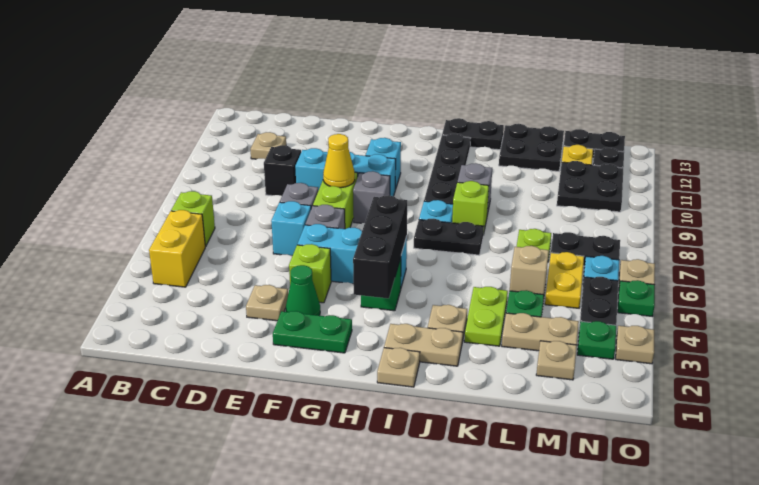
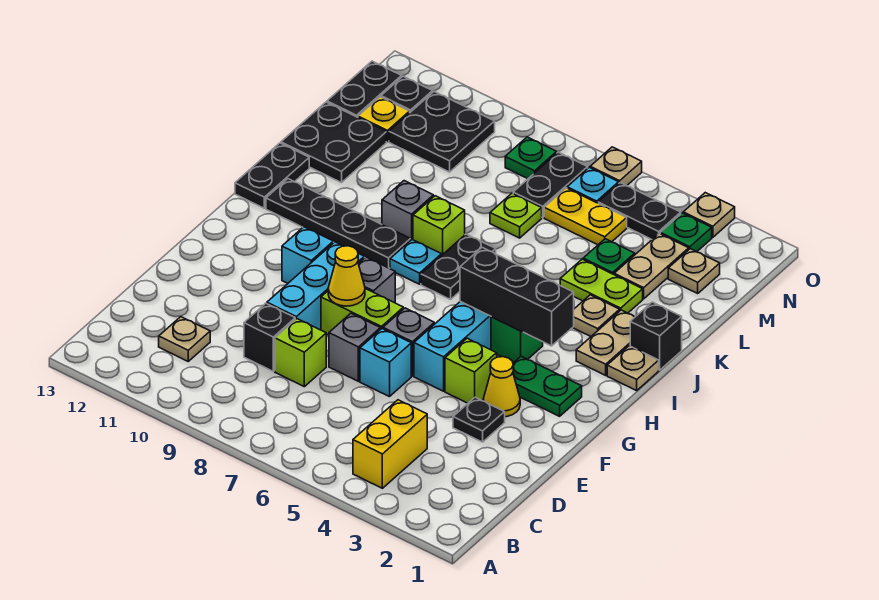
yellow brick B4:B5 level 1 -> yellow brick B4:C4 level 1
lime brick B6 level 1 -> lime brick D8 level 1
tan plate E3 level 1 -> black plate E3 level 1
green plate F2:G2 level 1 -> green plate G2:G3 level 1
green cone F3 level 1 -> yellow cone F3 level 1
none -> black brick J1 level 1
tan brick L5 level 1 -> none
green plate O5 level 1 -> green plate N8 level 1

